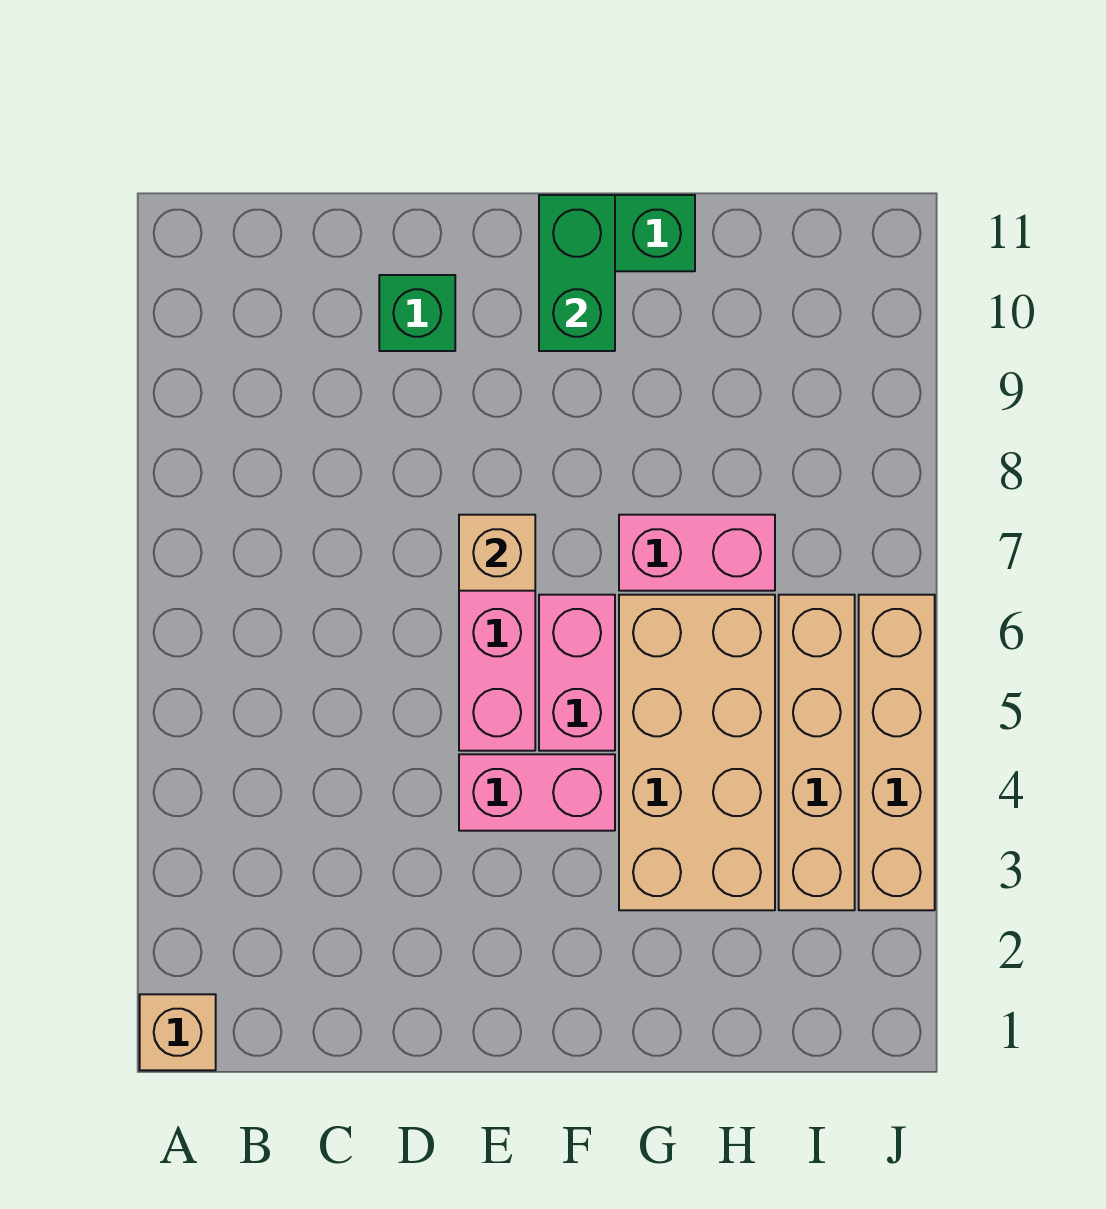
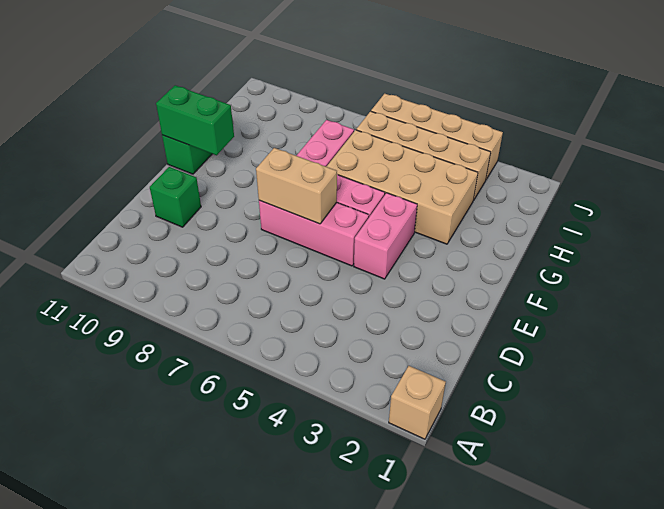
tan brick E7 level 2 -> tan brick E6:E7 level 2

